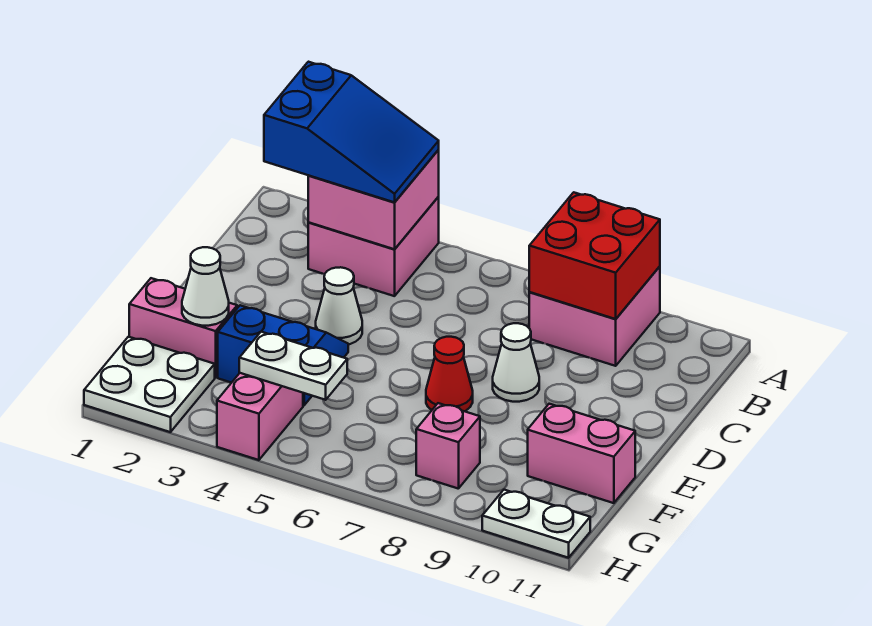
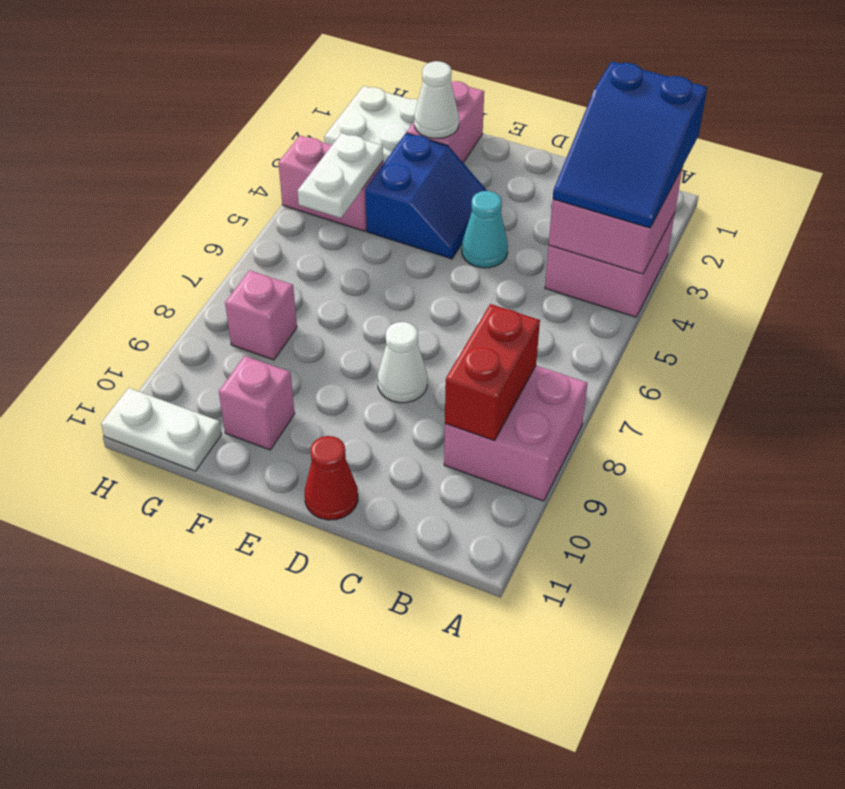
red brick A8:B9 level 2 -> red brick B8:B9 level 2
white cone D4 level 1 -> cyan cone D4 level 1
red cone E7 level 1 -> red cone D11 level 1
pink brick F10:F11 level 1 -> pink brick F10 level 1
white plate H10:H11 level 1 -> white plate G11:H11 level 1

